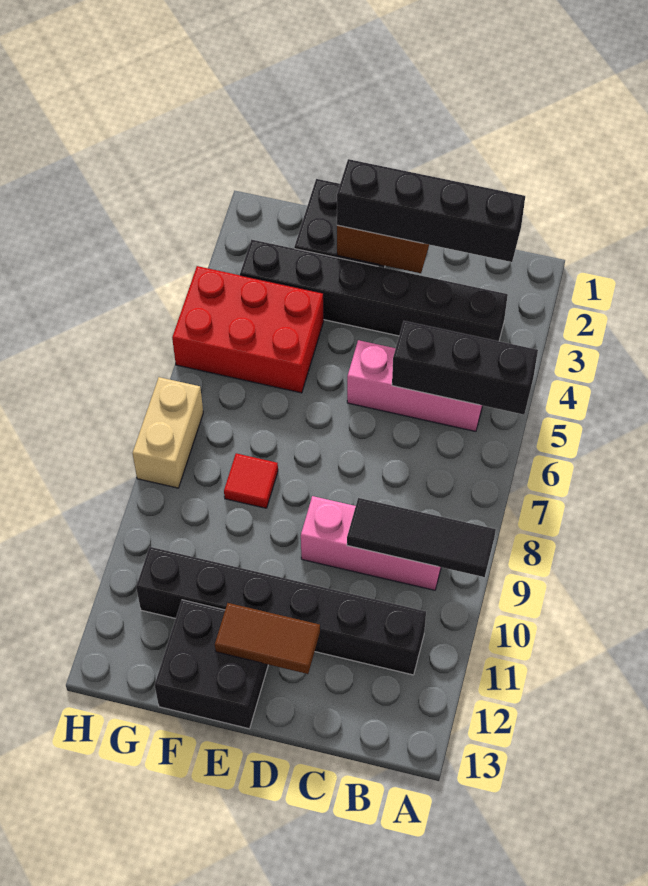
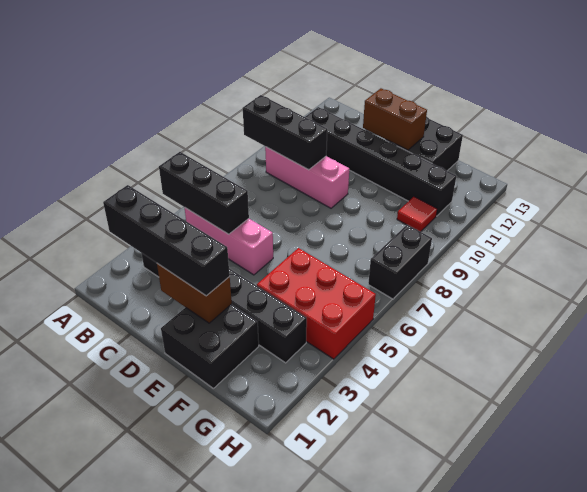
black tile A9:C9 level 2 -> black brick A9:C9 level 2
brown tile D12:E12 level 2 -> brown brick D12:E12 level 2
red tile F8 level 1 -> red tile G10 level 1
tan brick H7:H8 level 1 -> black brick H7:H8 level 1

